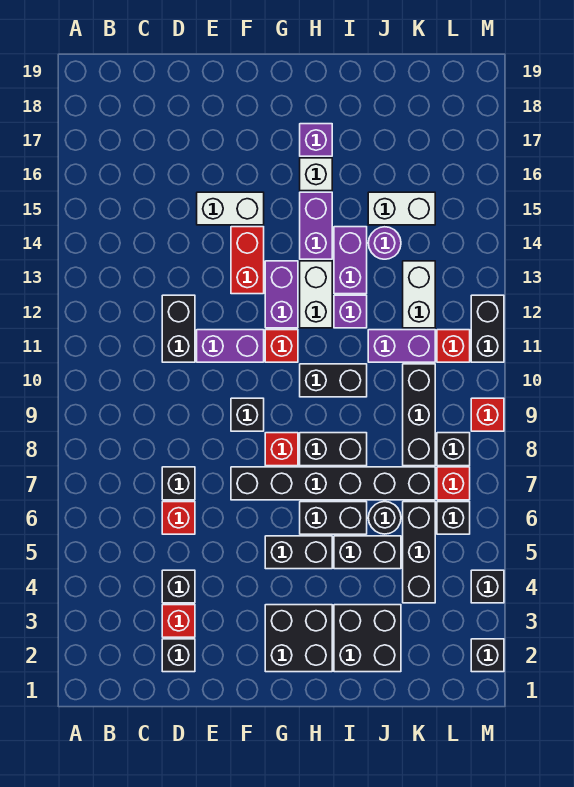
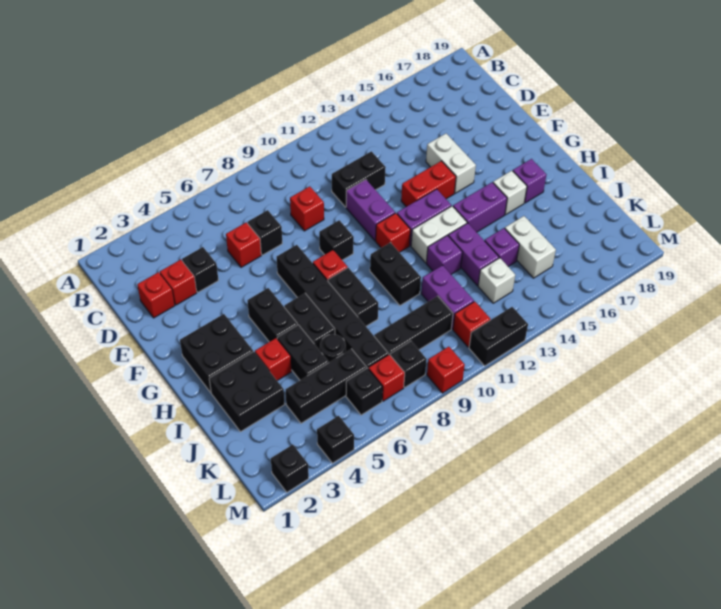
black brick D2 level 1 -> red brick D2 level 1
none -> red brick D9 level 1
none -> red brick I4 level 1
purple brick I13:I14 level 1 -> purple brick I13:J13 level 1
purple round brick J14 level 1 -> purple brick J14 level 1
white brick K12:K13 level 1 -> white brick K13 level 1

